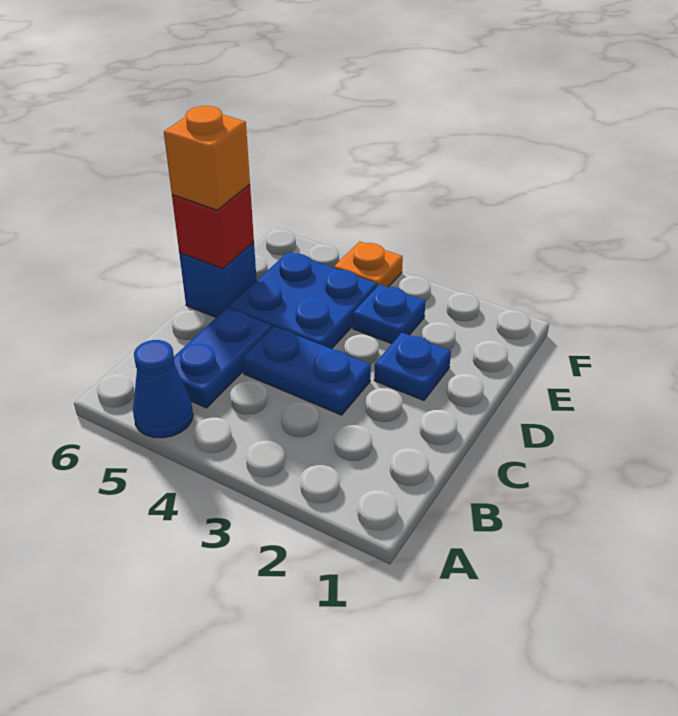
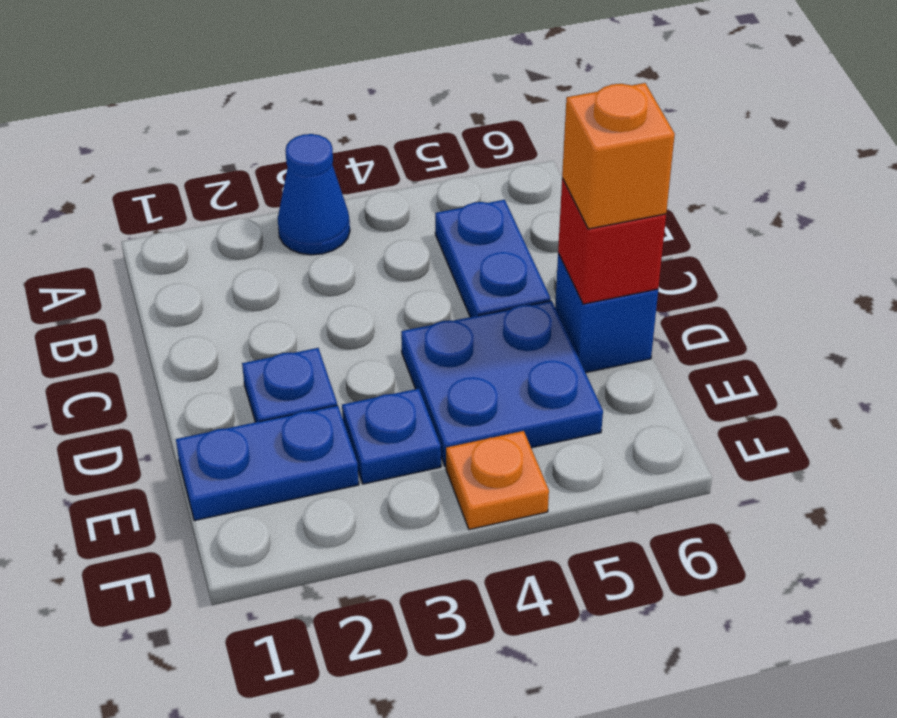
blue cone A5 level 1 -> blue cone A3 level 1
blue plate C3:C4 level 1 -> blue plate E1:E2 level 1

